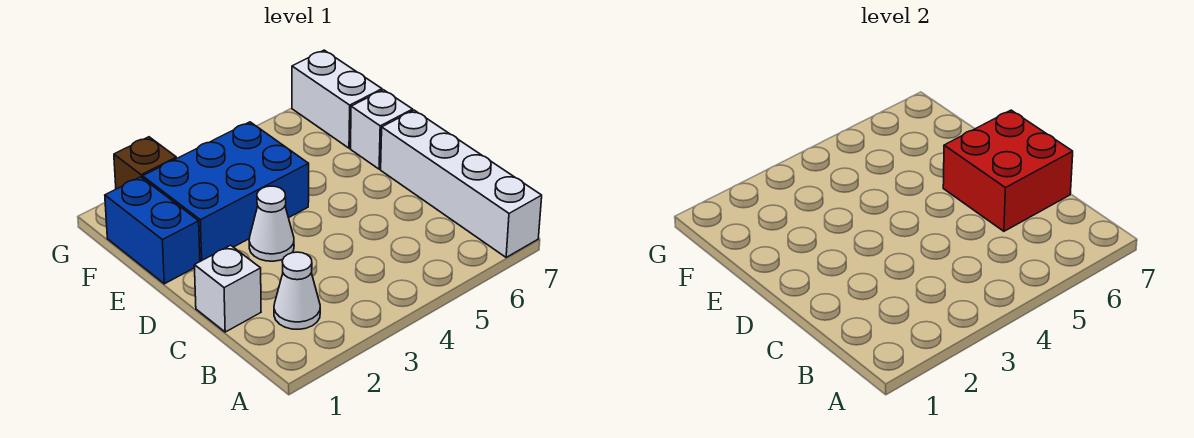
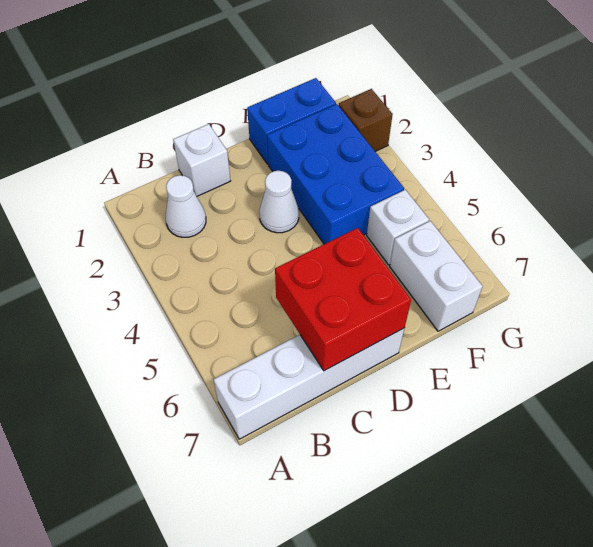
white brick E7 level 1 -> white brick F5 level 1
white brick F7:G7 level 1 -> white brick F6:F7 level 1

